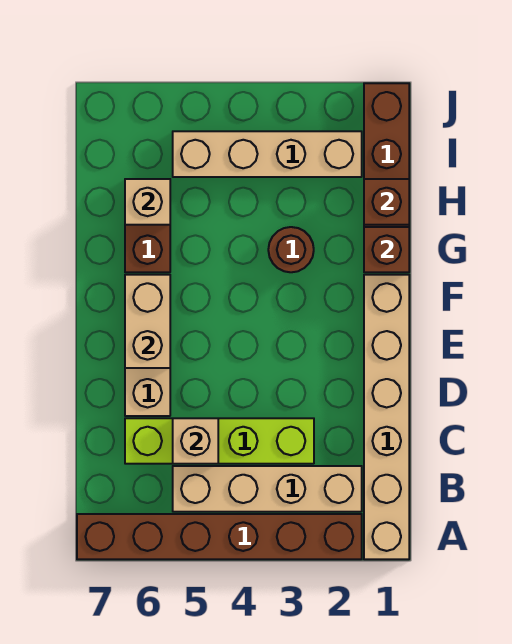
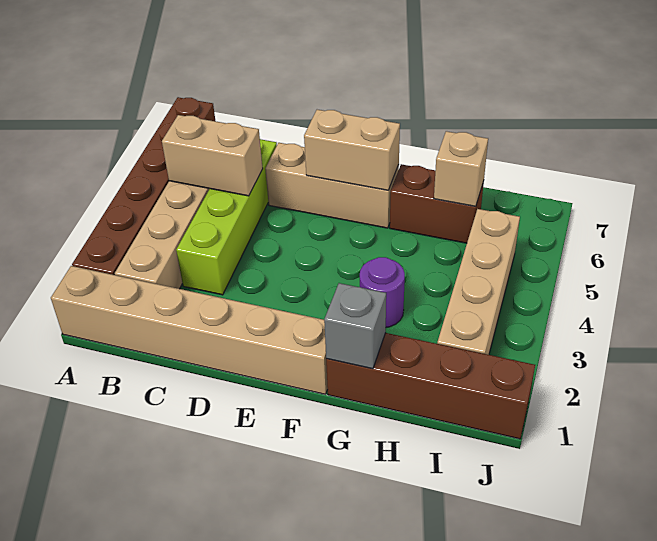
tan brick C5 level 2 -> tan brick B5:C5 level 2
brown brick G1 level 2 -> grey brick G1 level 2
brown round brick G3 level 1 -> purple round brick G3 level 1
brown brick H1 level 2 -> none

